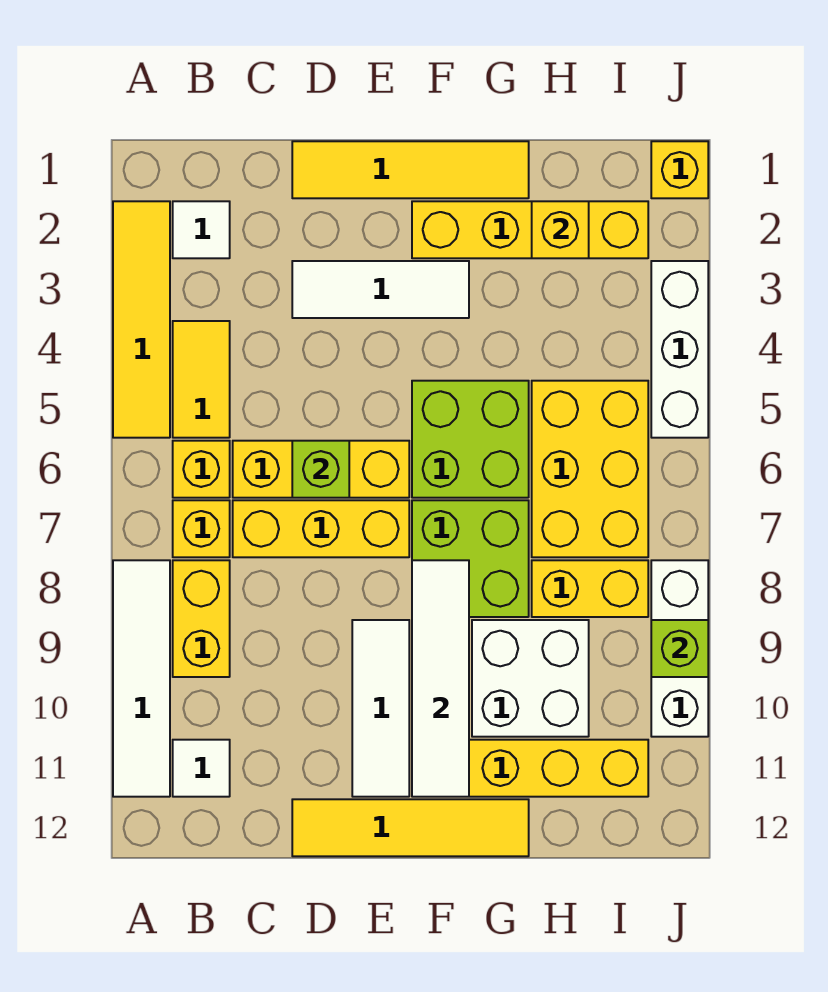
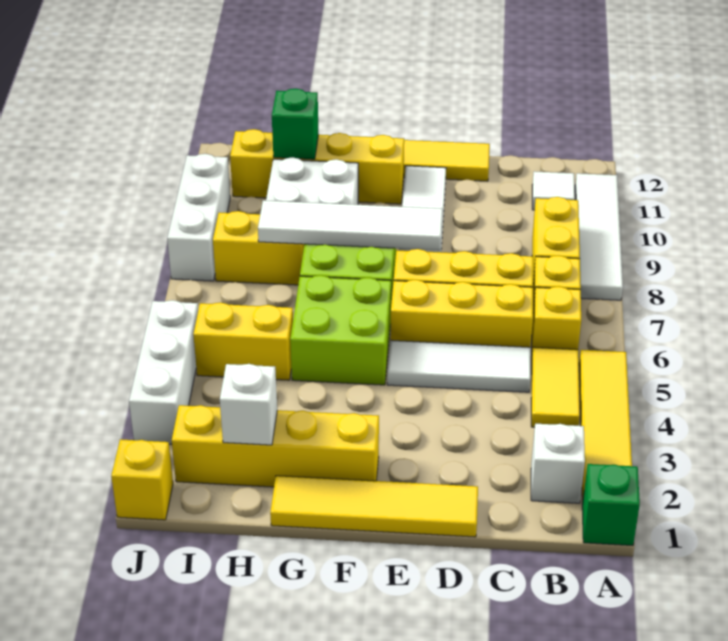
none -> green brick A1 level 1
white tile B2 level 1 -> white brick B2 level 1
white tile D3:F3 level 1 -> white tile C5:E5 level 1
lime brick D6 level 2 -> none
white tile F8:F11 level 2 -> white tile E8:H8 level 2
yellow brick H2 level 2 -> white brick H2 level 2
yellow brick H5:I7 level 1 -> yellow brick H5:I5 level 1
none -> green brick H11 level 2
lime brick J9 level 2 -> none

